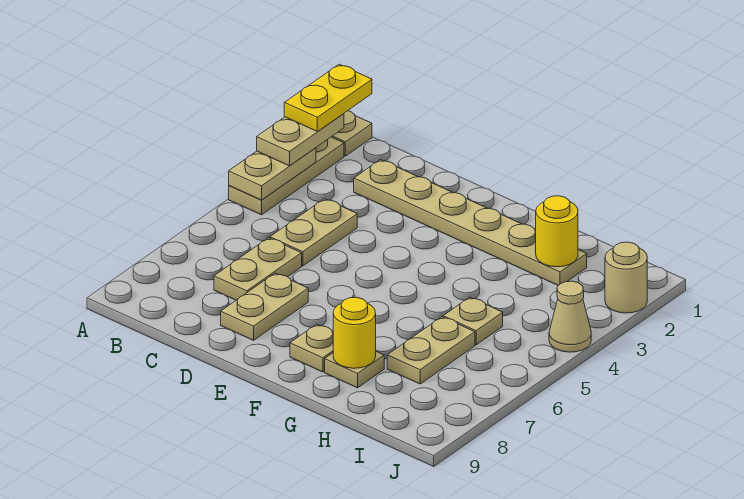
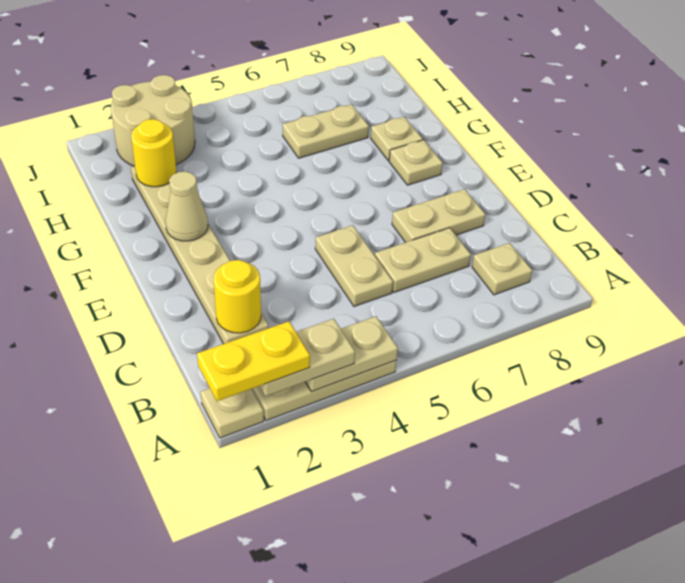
tan plate C4:C5 level 1 -> tan plate C5:D5 level 1
yellow round brick G8 level 2 -> yellow round brick C2 level 2
tan plate H5 level 1 -> tan plate B8 level 1
tan round brick J2 level 1 -> tan round brick I2:J3 level 1
tan cone J4 level 1 -> tan cone F2 level 2

